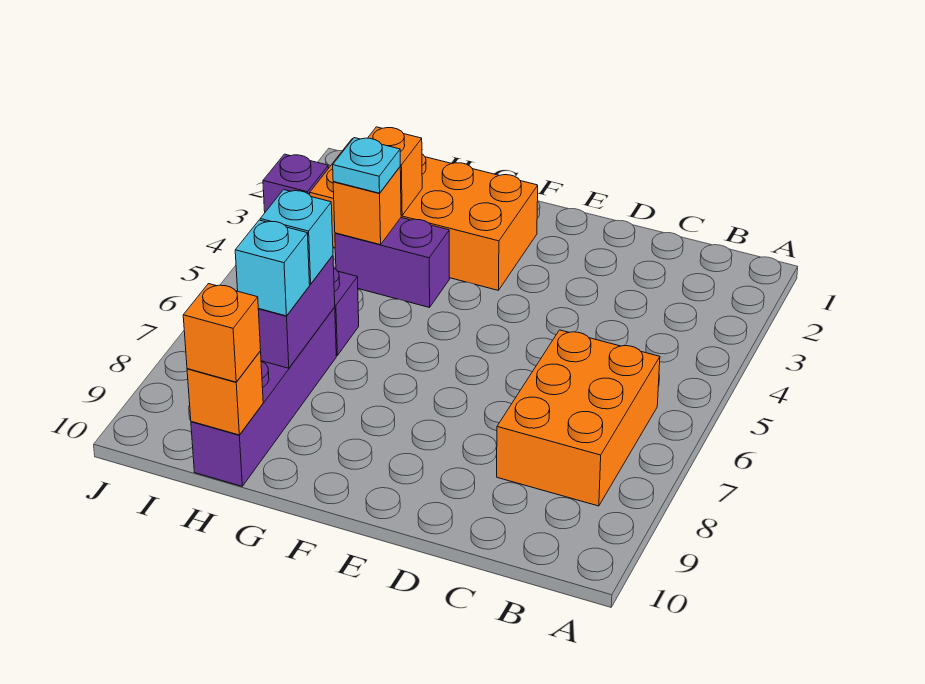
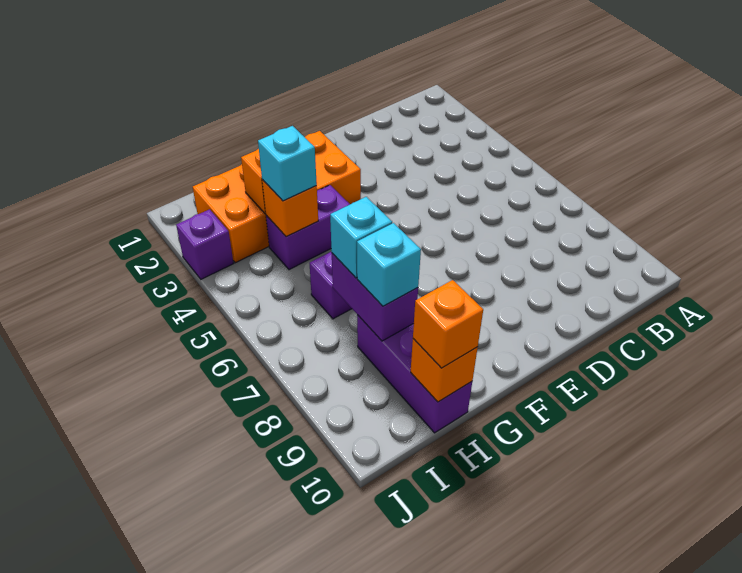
orange brick B6:C8 level 1 -> none
cyan plate H4 level 3 -> cyan brick H4 level 3
purple brick H7:H10 level 1 -> purple brick H8:H10 level 1

